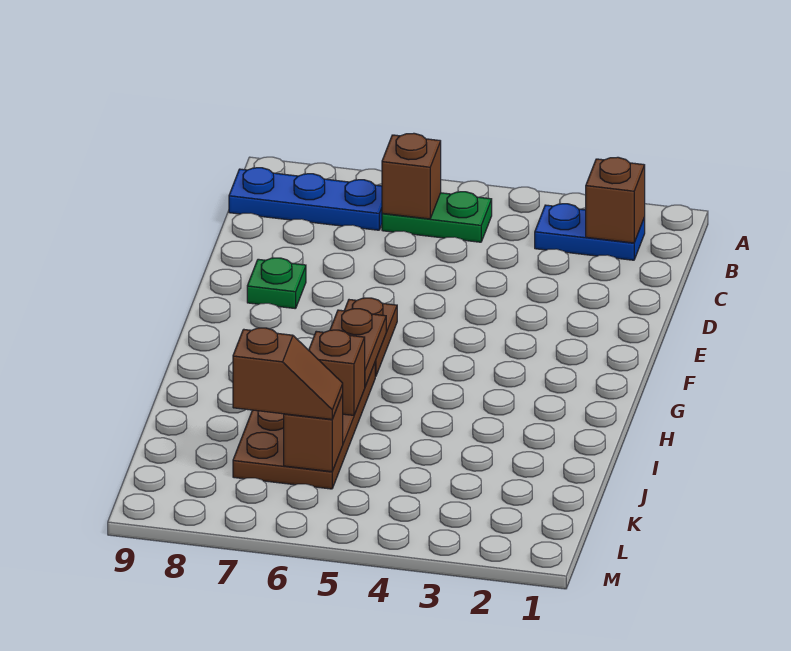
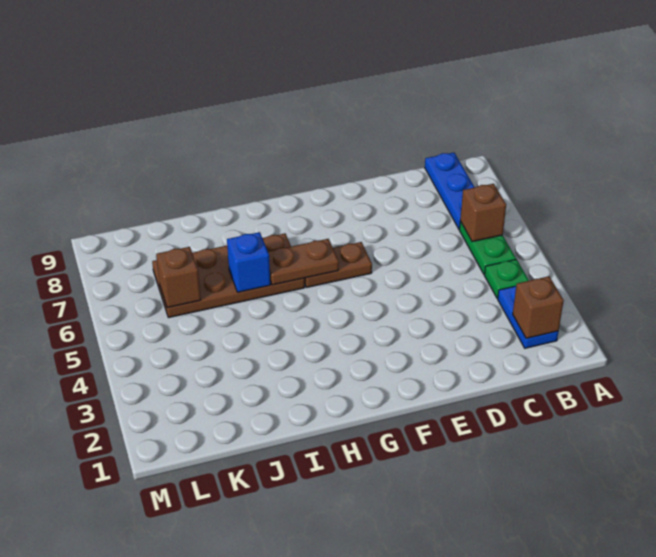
green plate E8 level 1 -> green plate B4 level 1
brown brick I6 level 2 -> blue brick I6 level 2
brown slope K6:K7 level 3 top 7 -> none

